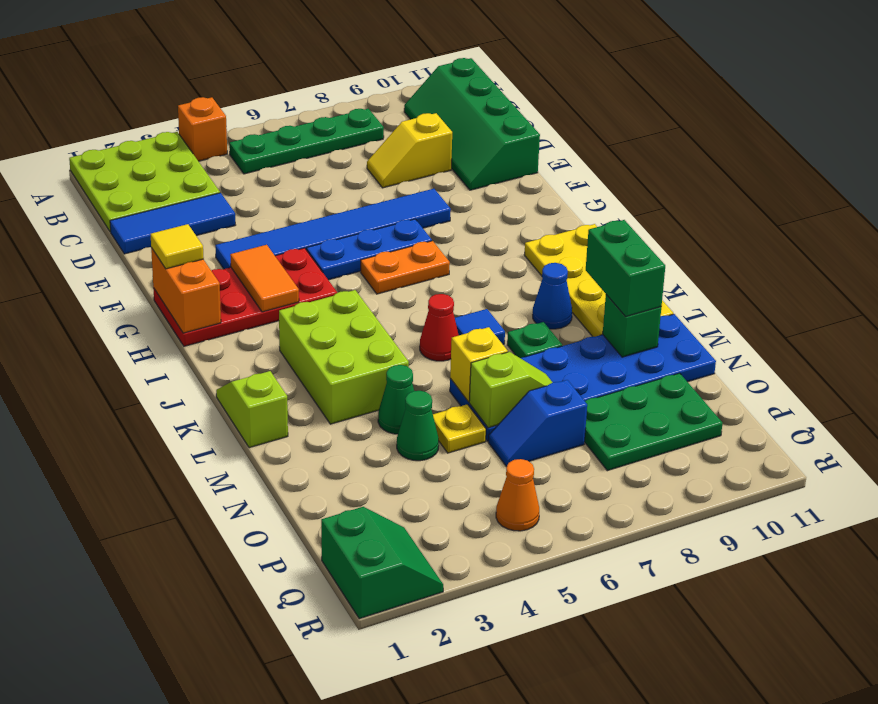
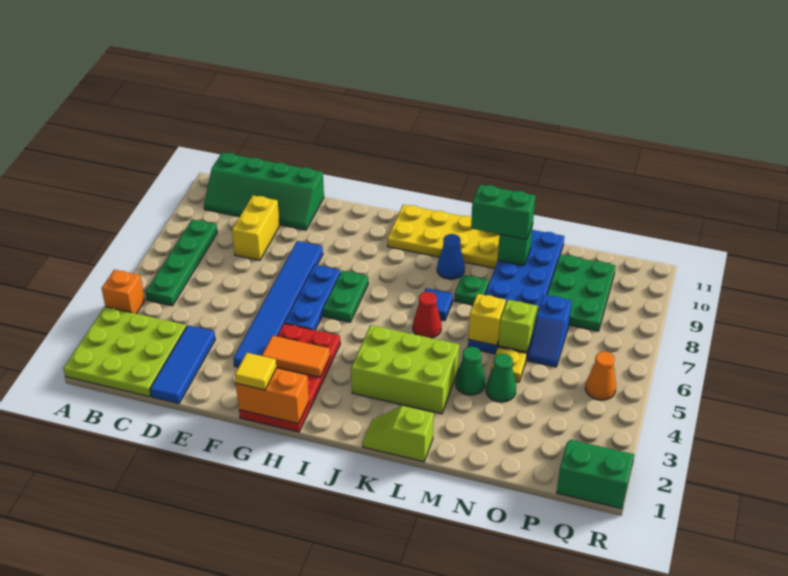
yellow slope D8:D9 level 1 top 9 -> yellow brick D8:D9 level 1
orange plate H6:H7 level 1 -> green plate H6:H7 level 1

